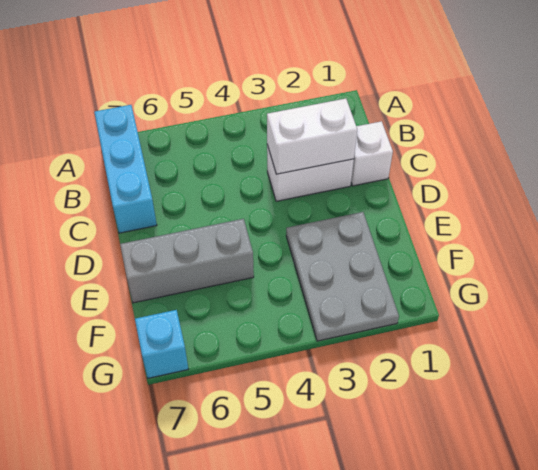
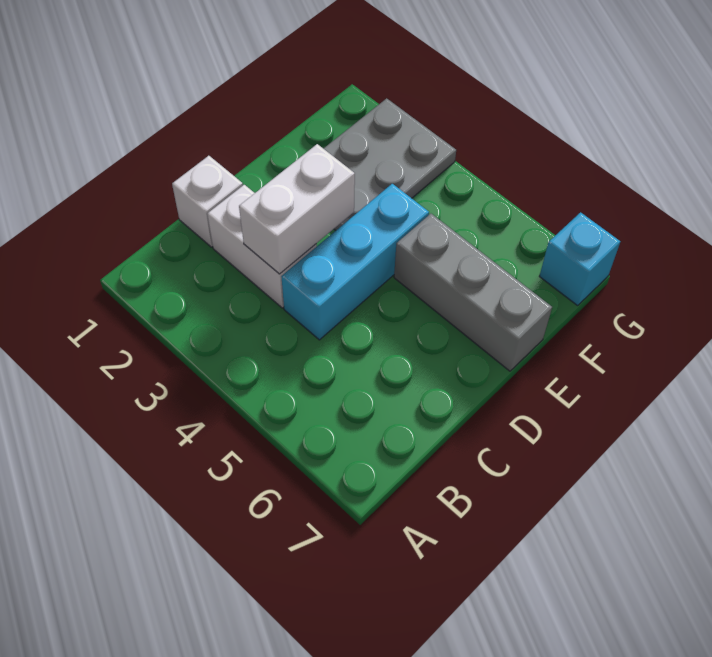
cyan brick A7:C7 level 1 -> cyan brick C4:E4 level 1
white brick C2:C3 level 2 -> white brick C3:D3 level 2

